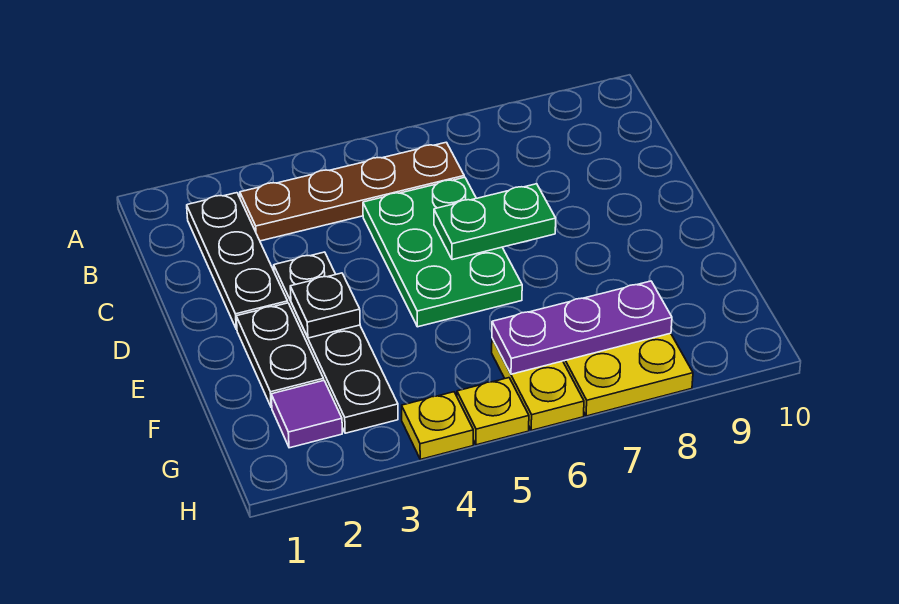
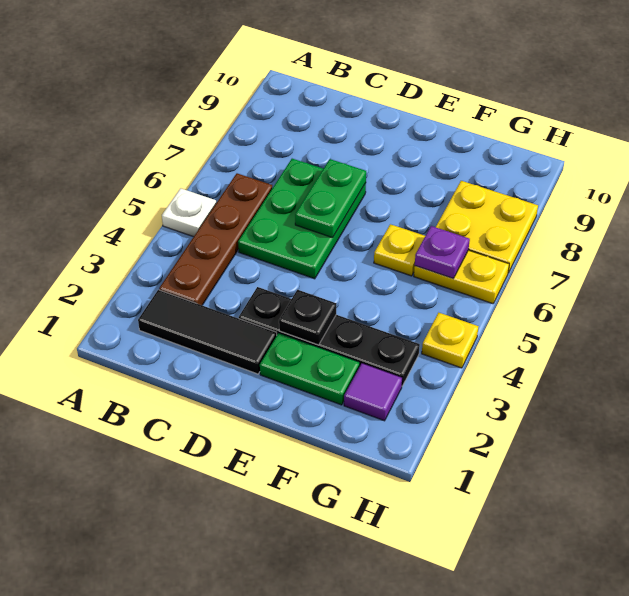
none -> white plate A5 level 1
black plate B2:D2 level 1 -> black tile B2:D2 level 1
green plate C5:E6 level 1 -> green plate C5:D7 level 1
black plate E2:F2 level 1 -> green plate E2:F2 level 1
purple plate G6:G8 level 2 -> purple plate G6 level 2
yellow plate H5 level 1 -> yellow plate F6 level 1

